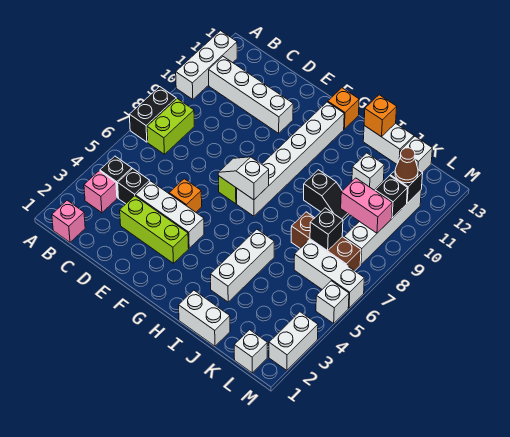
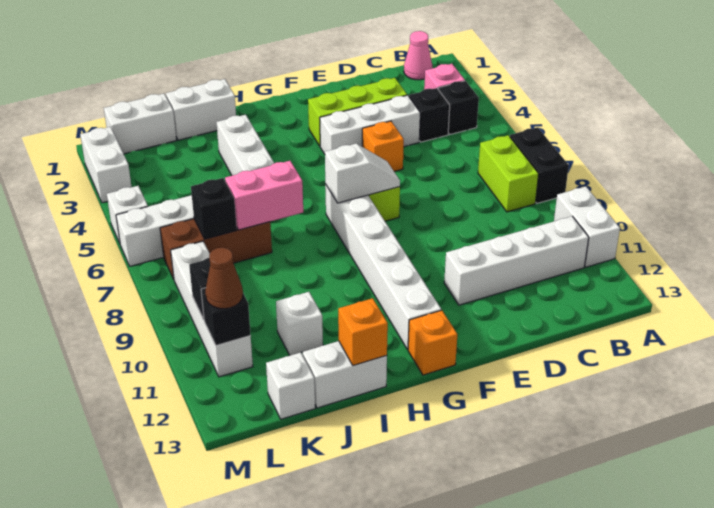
white brick A10:A12 level 1 -> white brick A10:A11 level 1
pink brick B1 level 1 -> pink cone B1 level 1
black slope I9:J9 level 1 top I -> none
pink brick K9:L9 level 2 -> pink brick I7:J7 level 2
white brick L1 level 1 -> white brick K1:L1 level 1

